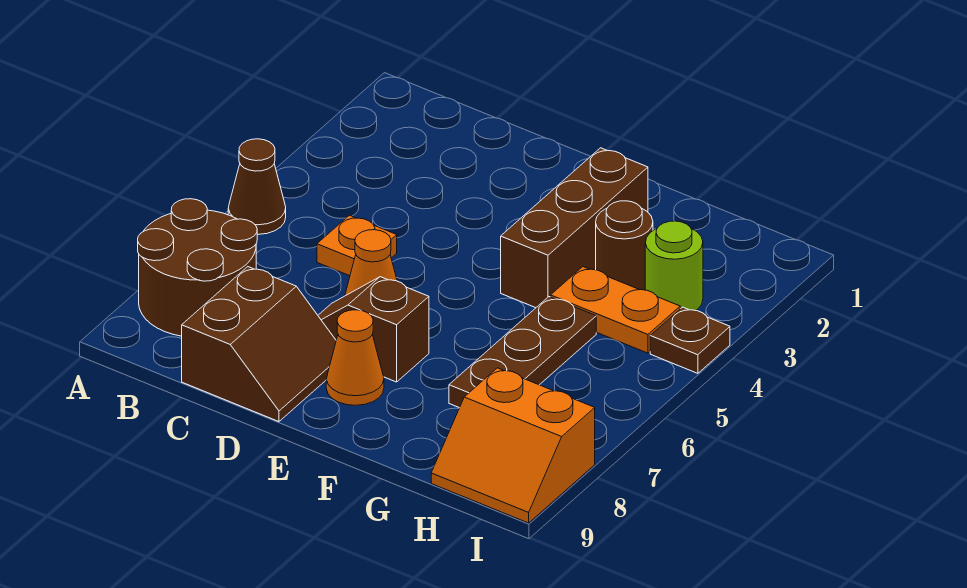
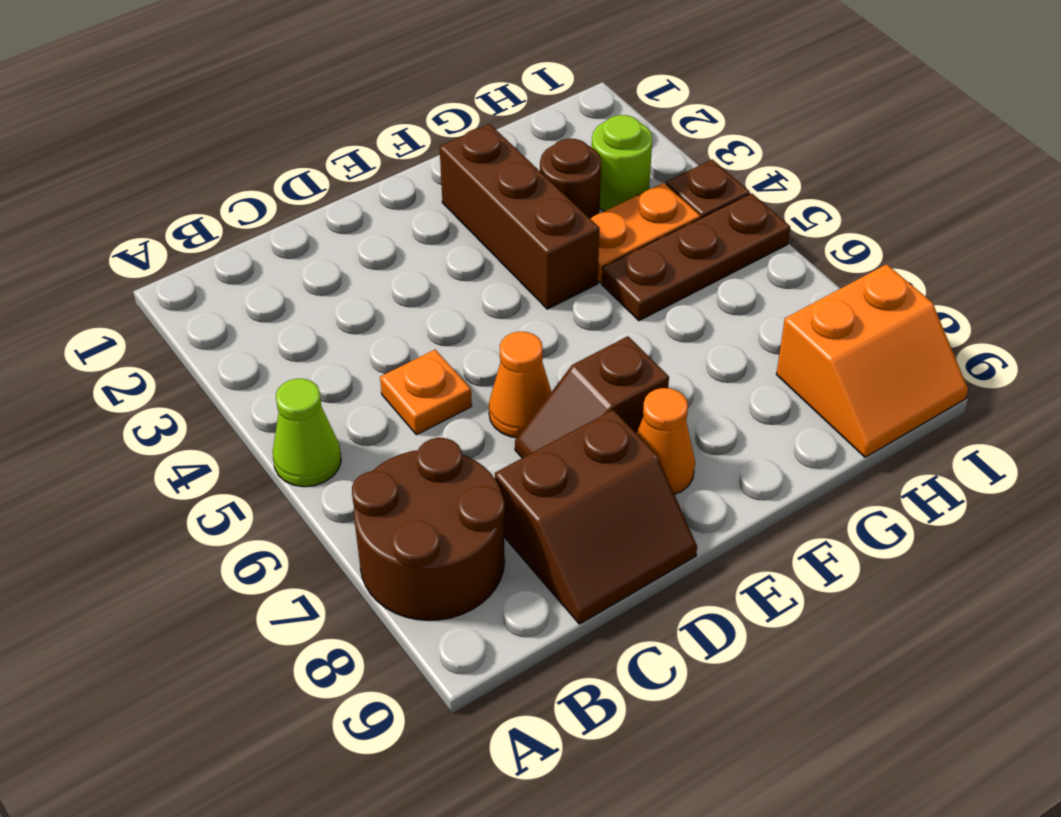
brown cone A5 level 1 -> lime cone A5 level 1
brown slope C8:D9 level 1 top C -> brown slope C8:D9 level 1 top 8
brown plate G5:G7 level 1 -> brown plate G5:I5 level 1

